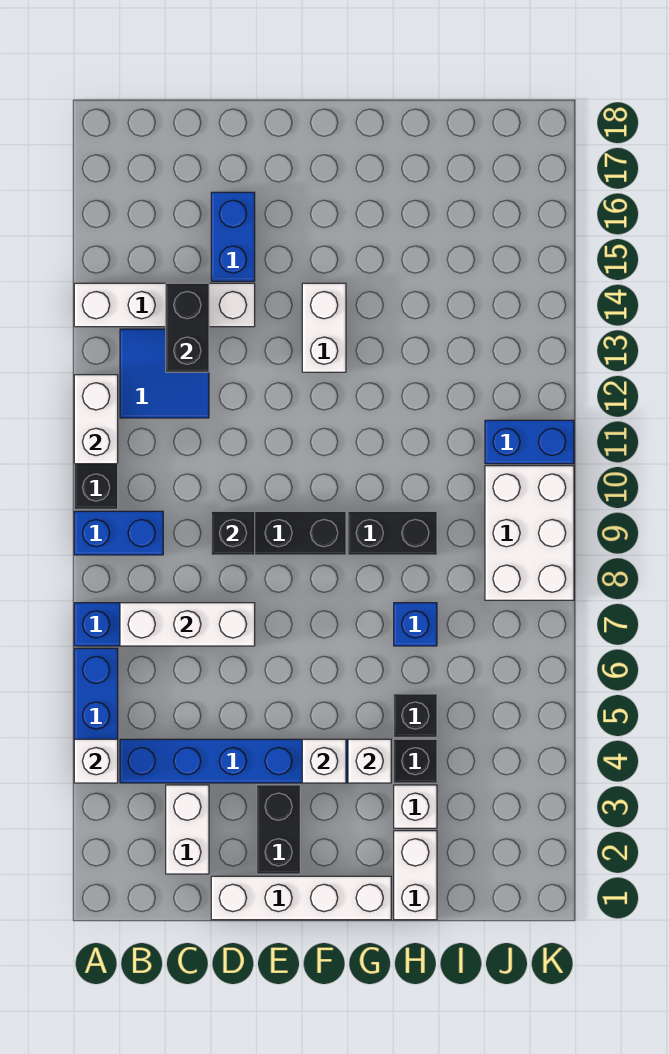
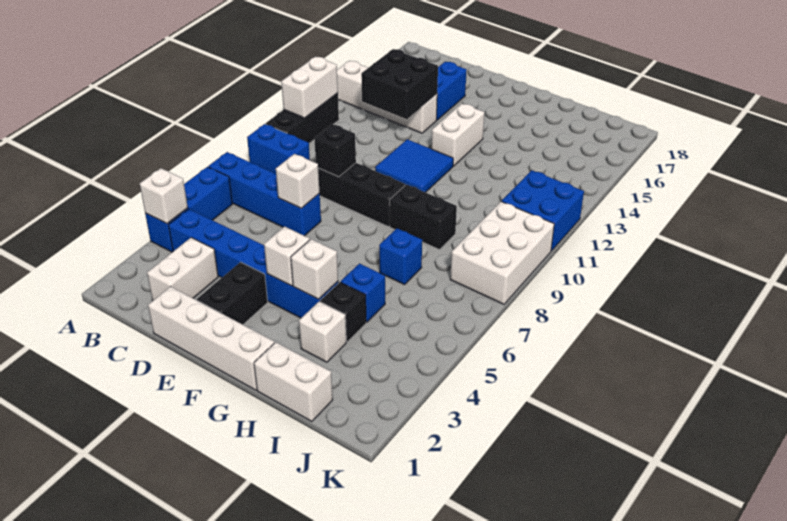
white brick B7:D7 level 2 -> white brick D7 level 2
blue tile B12:C13 level 1 -> blue tile E11:F12 level 1
black brick C13:C14 level 2 -> black brick C13:D14 level 2
white brick H1:H2 level 1 -> white brick H1:I1 level 1
black brick H5 level 1 -> blue brick H5 level 1
blue brick J11:K11 level 1 -> blue brick J11:K12 level 1

